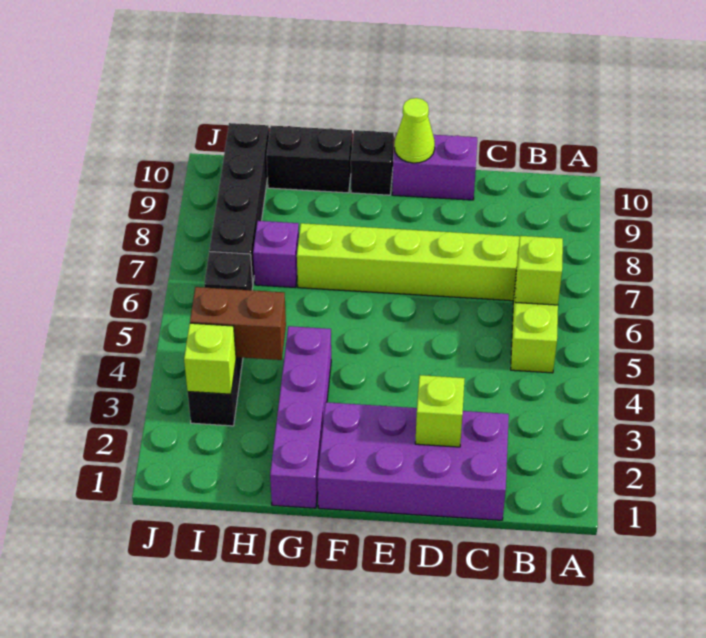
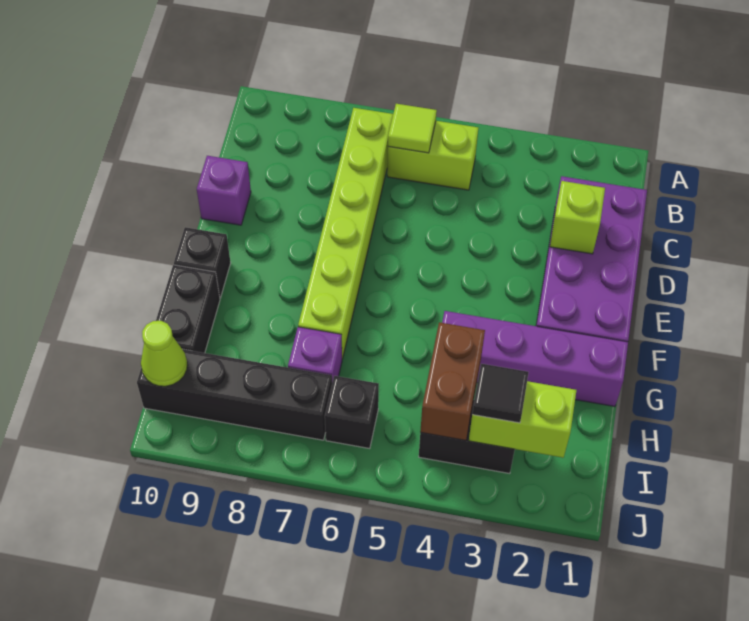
lime brick B6 level 2 -> lime tile B6 level 2
purple brick D10:E10 level 1 -> purple brick D10 level 1
lime cone E10 level 2 -> lime cone I10 level 2
lime brick I3 level 2 -> lime brick I2:I3 level 2
none -> black tile I3 level 3

